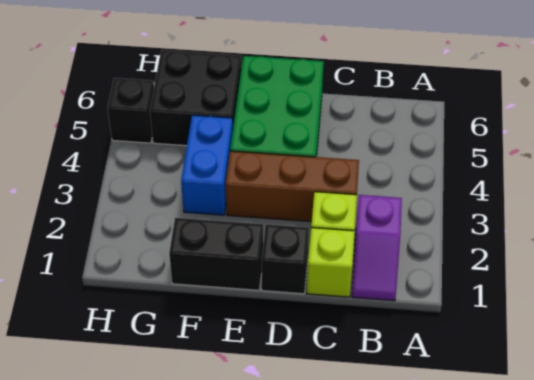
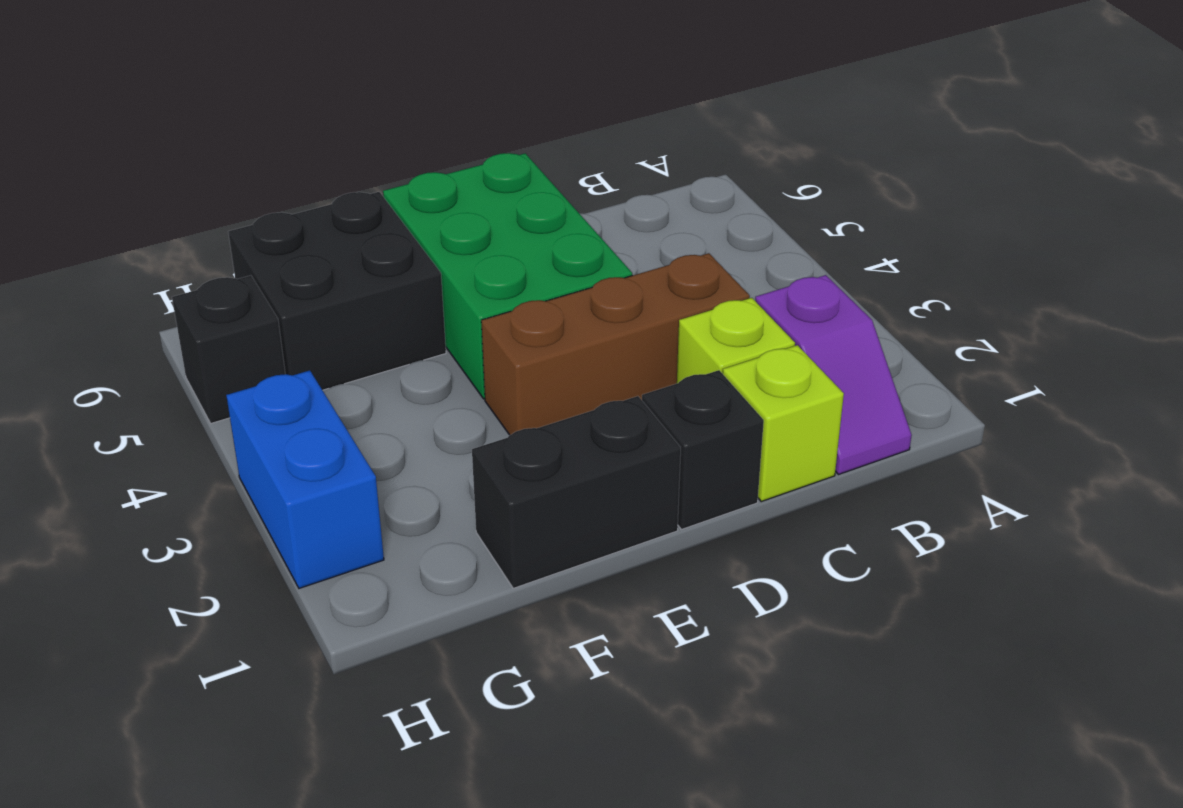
blue brick F3:F4 level 1 -> blue brick H2:H3 level 1

